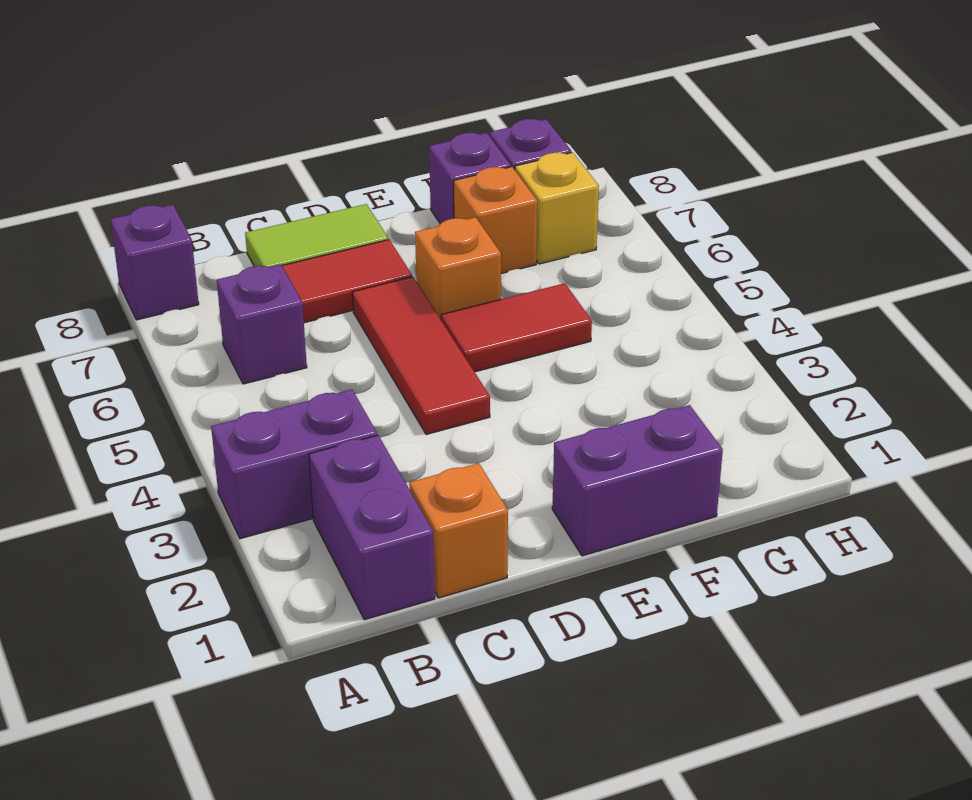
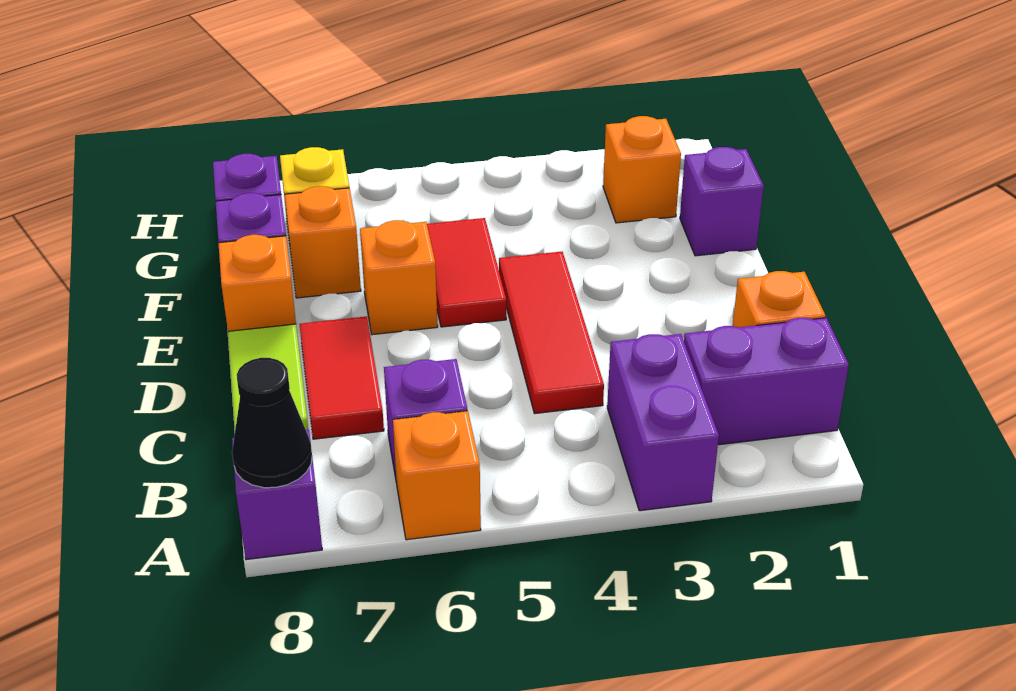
none -> orange brick A6 level 1
none -> black cone A8 level 2
red tile D4:D6 level 1 -> red tile C4:E4 level 1
purple brick E1:F1 level 1 -> purple brick F1 level 1
none -> orange brick E8 level 1
none -> orange brick G2 level 1

